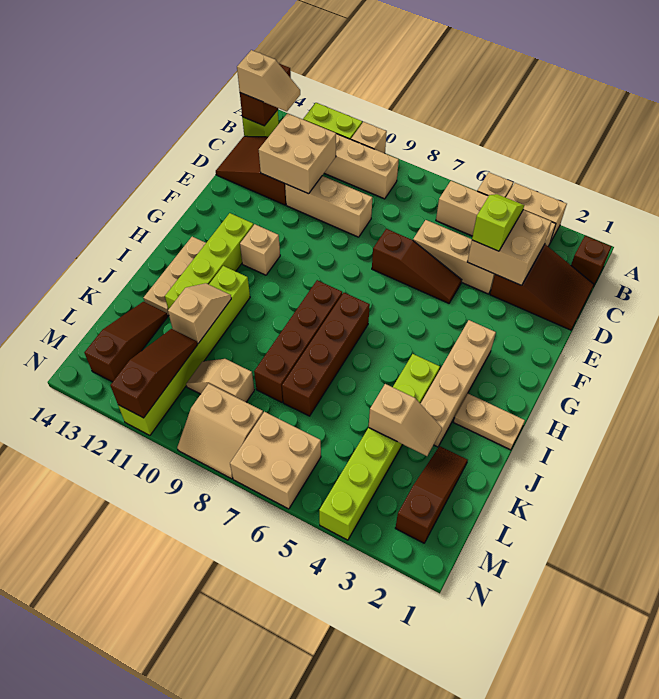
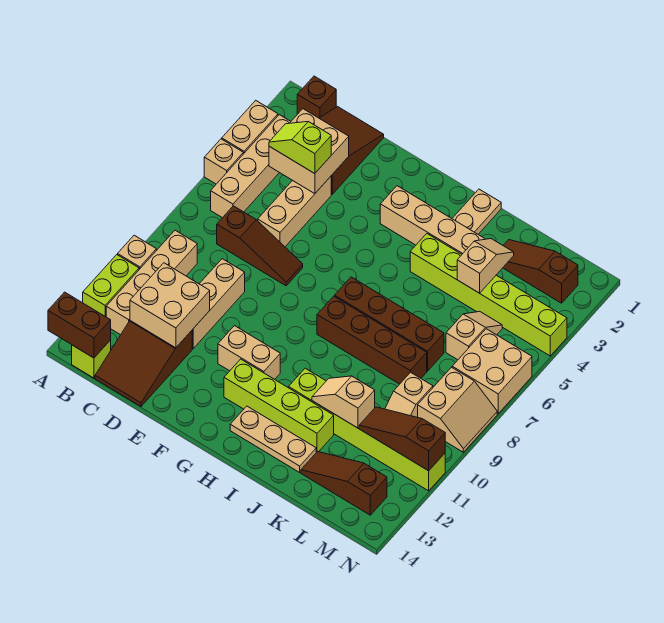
tan slope B13:B14 level 3 top 14 -> tan slope L5:L6 level 1 top 6
brown slope E5:E7 level 1 top 7 -> brown slope C7:E7 level 1 top C
tan brick G11 level 1 -> tan brick F11:G11 level 1

